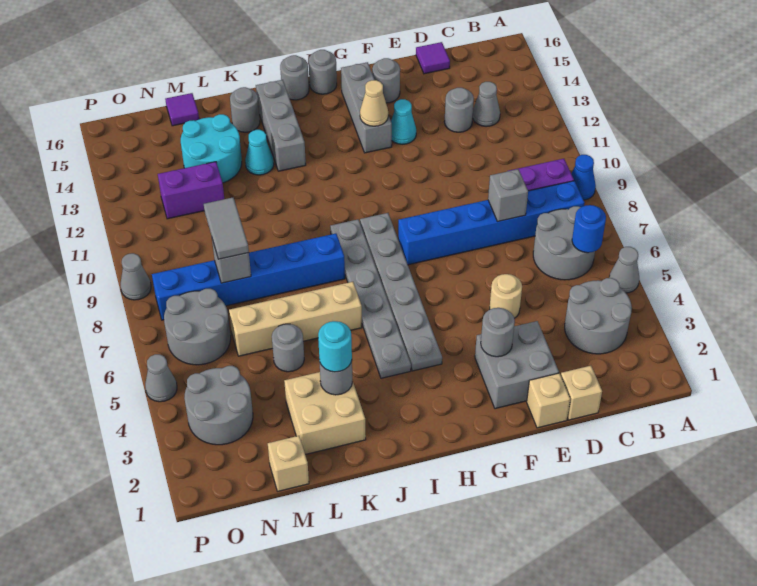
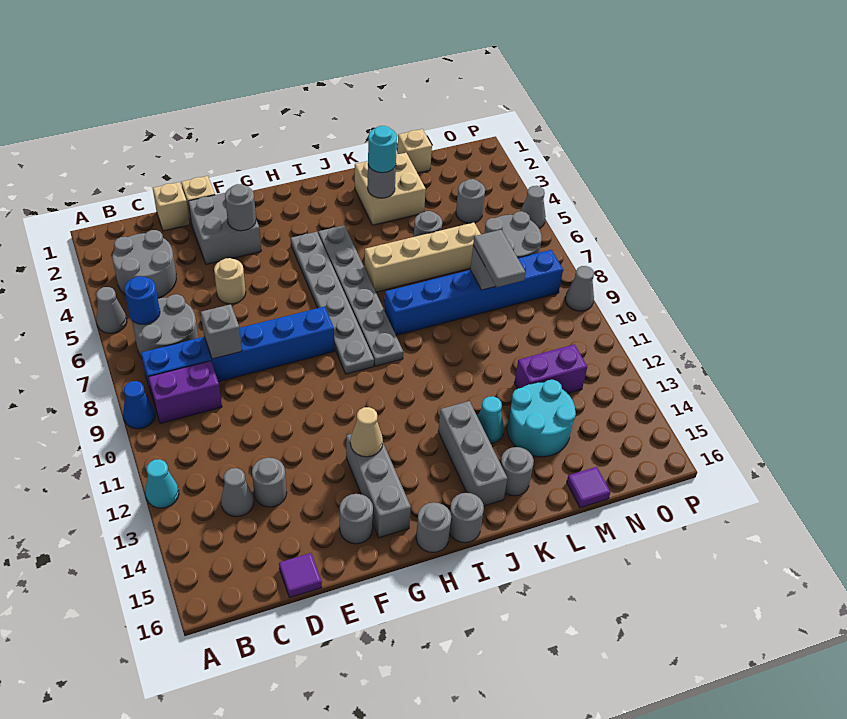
cyan cone F13 level 1 -> cyan cone A12 level 1
grey round brick N3:O4 level 1 -> grey round brick N4 level 1

